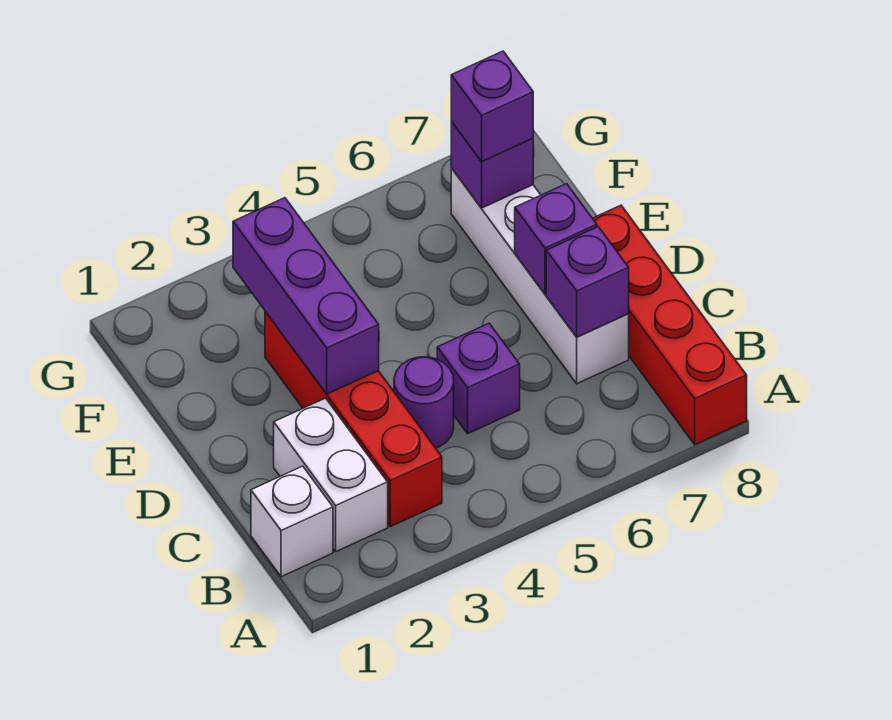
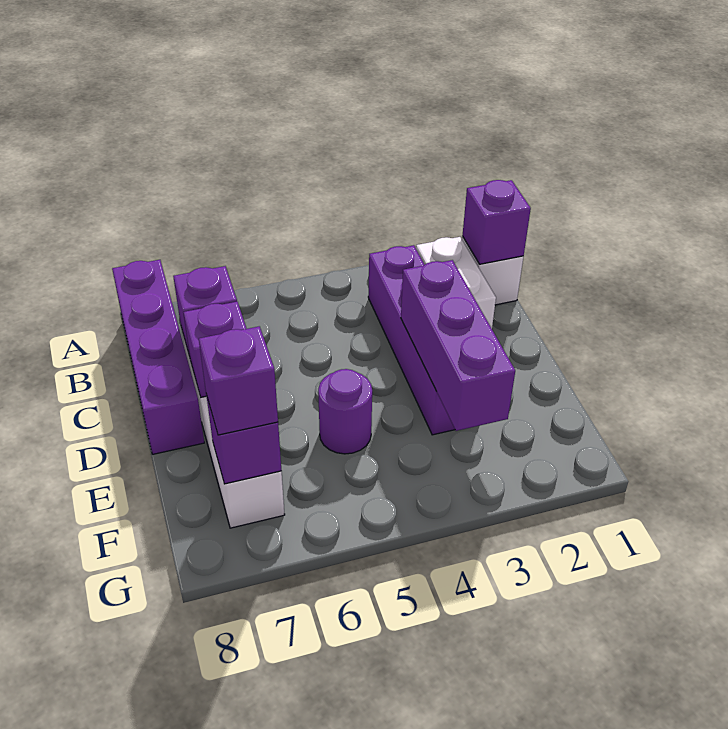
red brick A8:D8 level 1 -> purple brick A8:D8 level 1
red brick B3:E3 level 1 -> purple brick B3:E3 level 1
purple round brick C4 level 1 -> purple round brick E5 level 1
purple brick C5 level 1 -> purple brick B1 level 2

